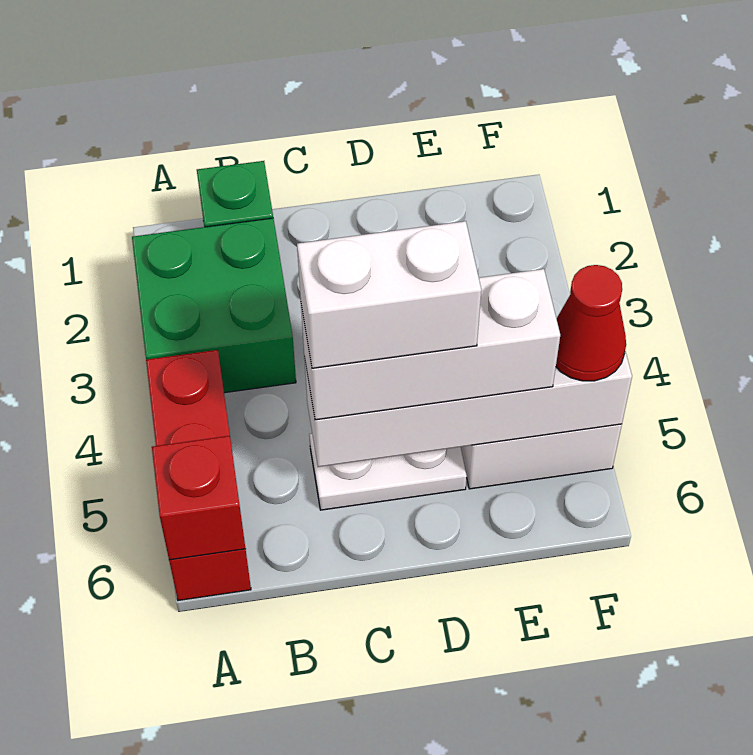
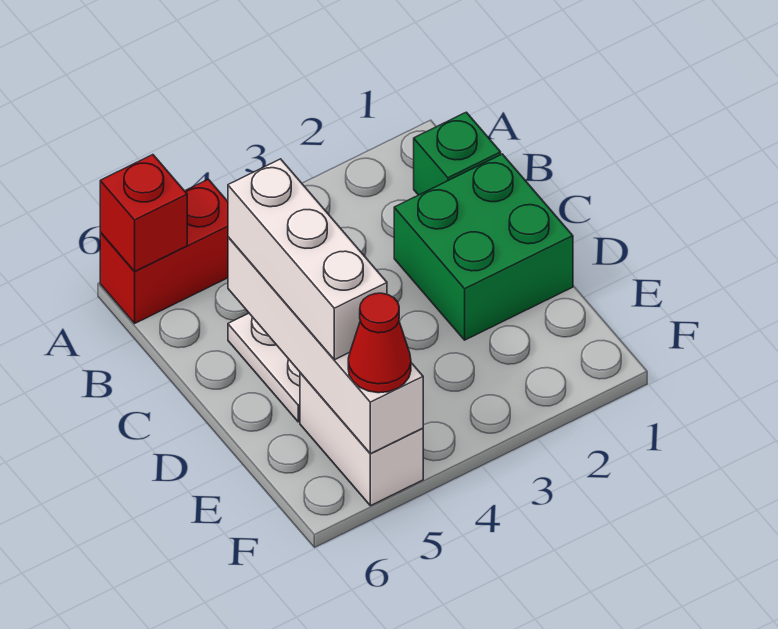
green brick A2:B3 level 1 -> green brick C1:D2 level 1
red brick A4:A6 level 1 -> red brick A5:A6 level 1
white brick C5:D5 level 4 -> none

